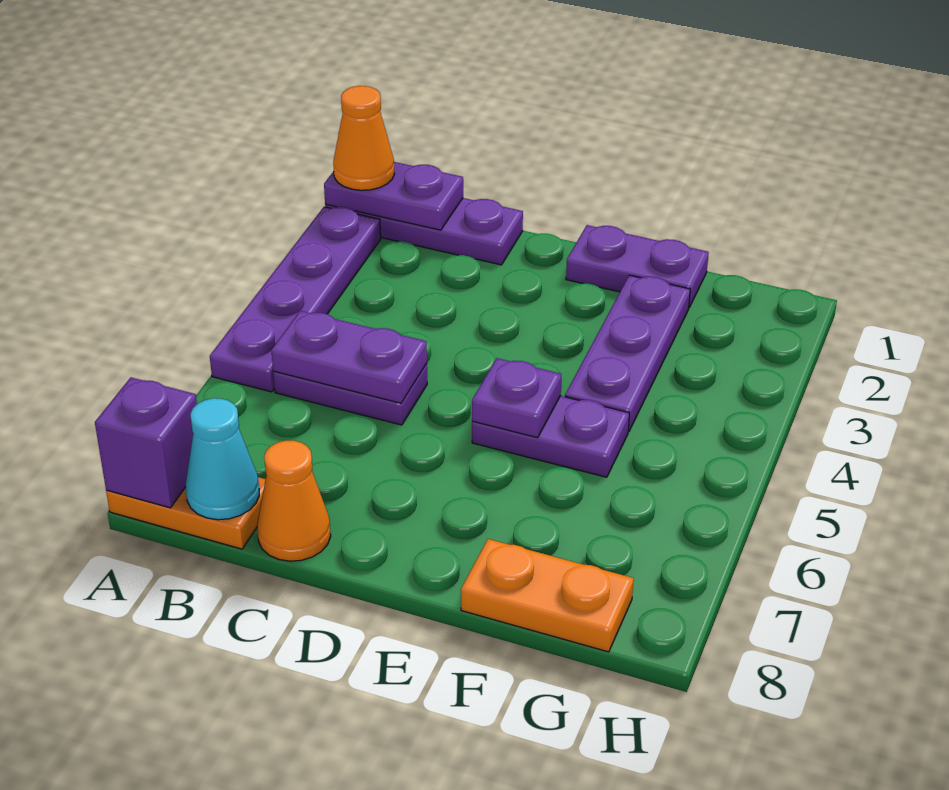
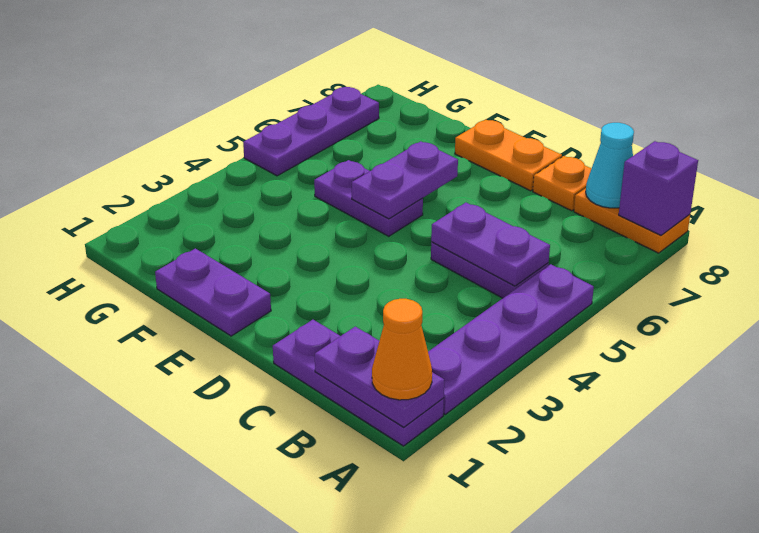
orange cone C8 level 1 -> orange plate C8 level 1
purple plate E5 level 2 -> purple plate E5:E6 level 2
purple plate F2:F4 level 1 -> purple plate H5:H7 level 1
orange plate F8:G8 level 1 -> orange plate D8:E8 level 1

